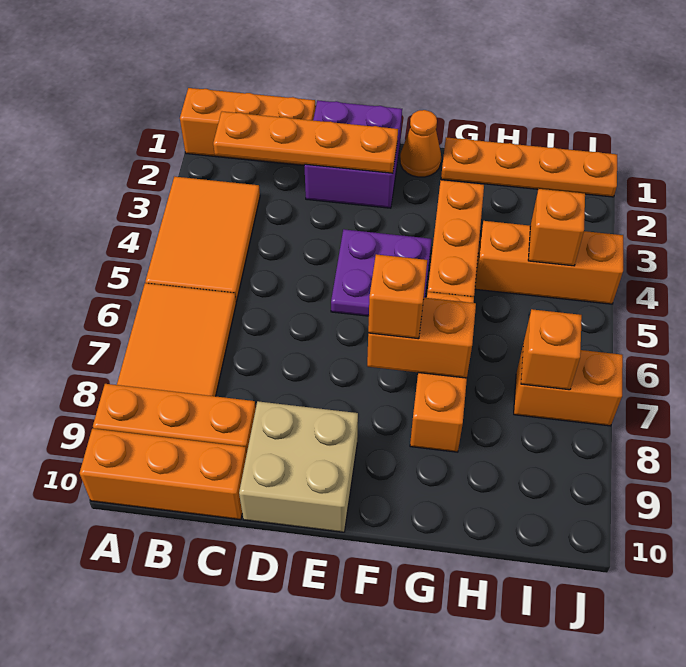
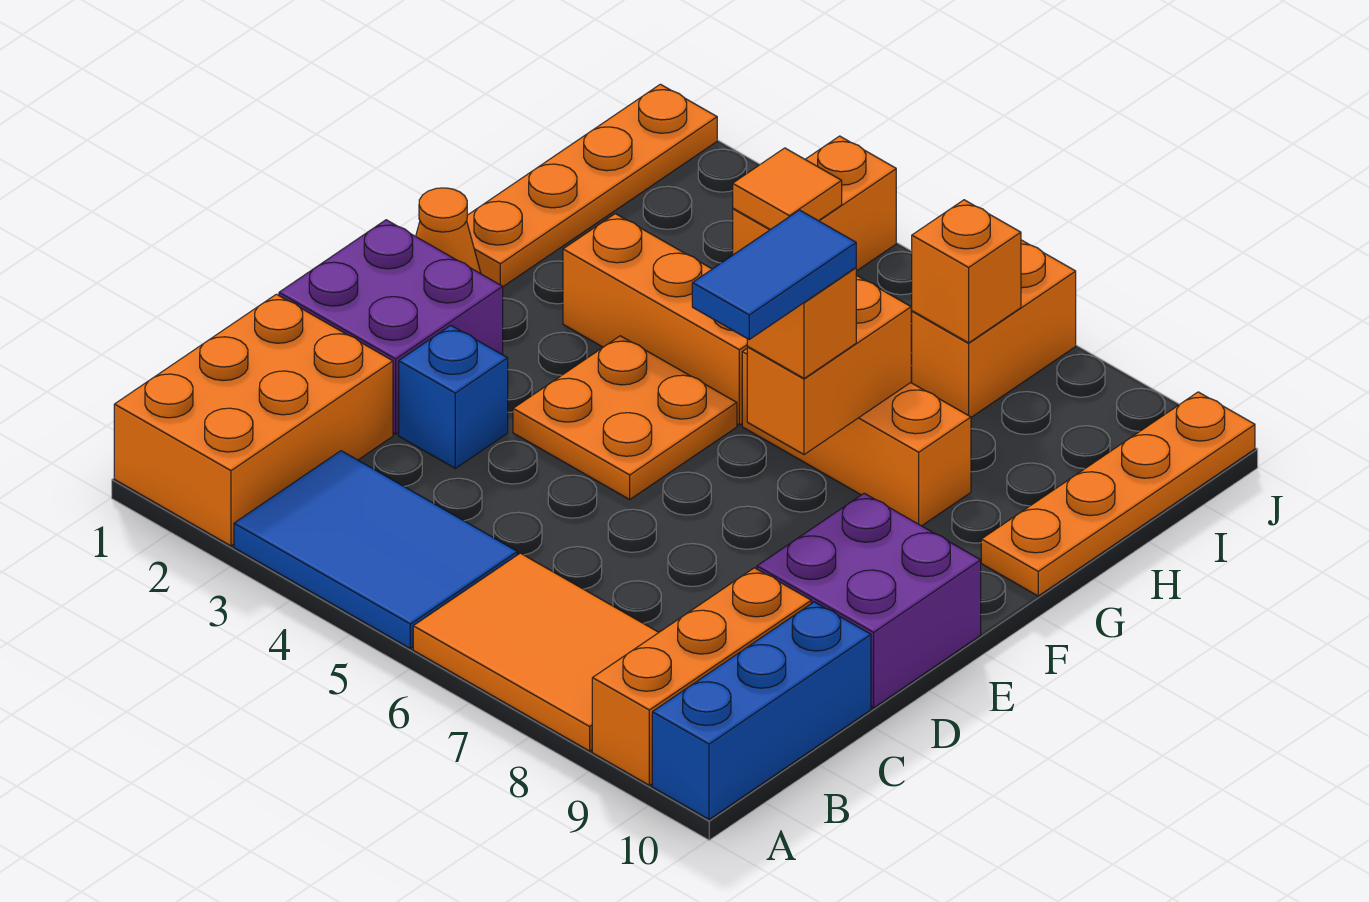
orange brick A1:C1 level 1 -> orange brick A1:C2 level 1
orange tile A3:B5 level 1 -> blue tile A3:B5 level 1
orange brick A10:C10 level 1 -> blue brick A10:C10 level 1
orange plate B2:E2 level 2 -> orange plate G10:J10 level 1
none -> blue brick D3 level 1
tan brick D9:E10 level 1 -> purple brick D9:E10 level 1
purple plate E4:F5 level 1 -> orange plate E4:F5 level 1
none -> blue tile E7:F7 level 4
orange brick H4:J4 level 1 -> orange brick I4:J4 level 1
orange brick I4 level 2 -> orange tile I4 level 2

